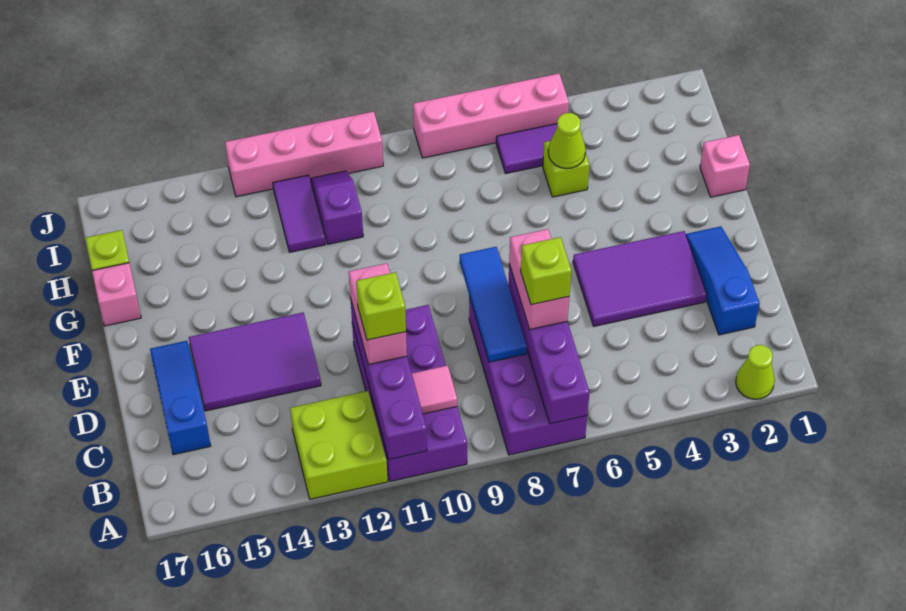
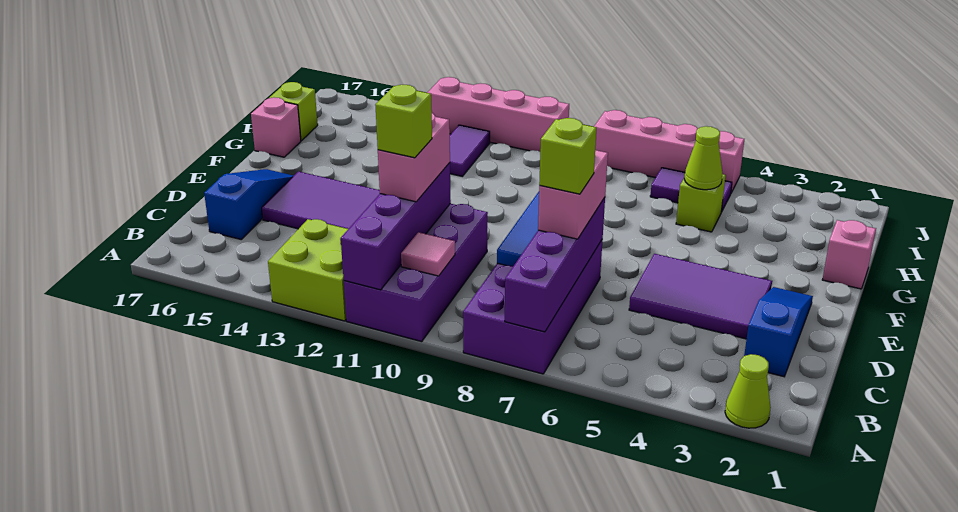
purple slope H11:I11 level 1 top H -> none

